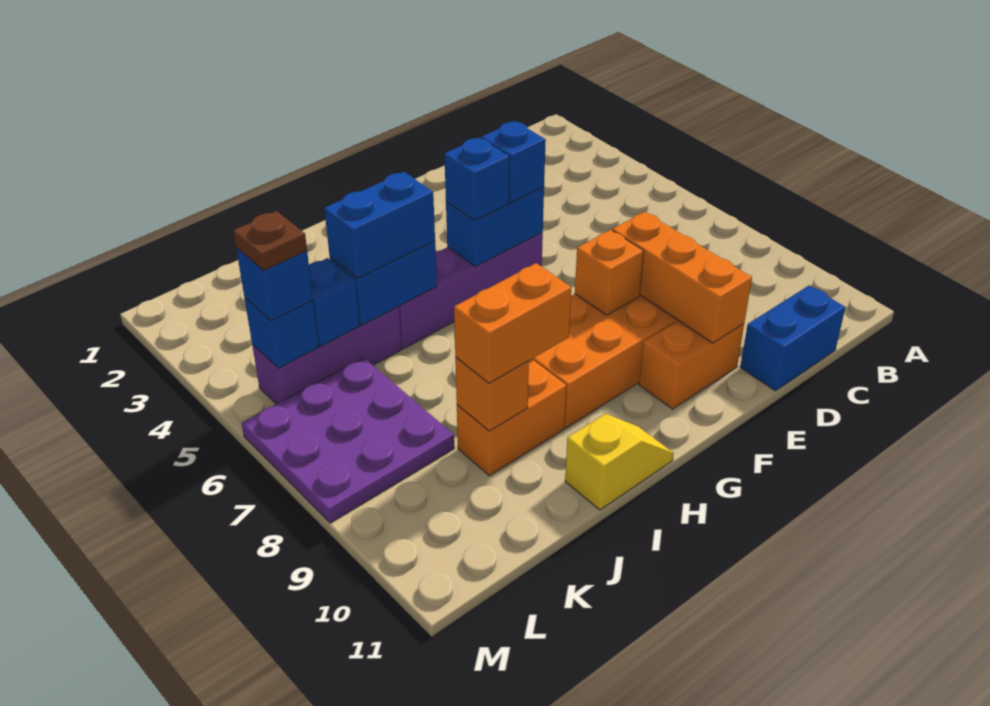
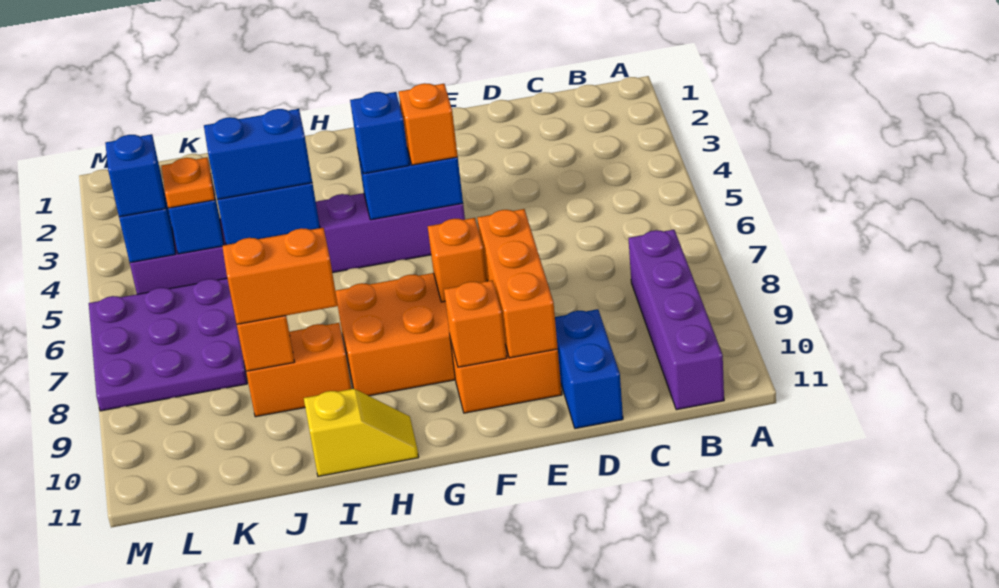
none -> purple brick B8:B11 level 1
blue brick C11:D11 level 1 -> blue brick D10:D11 level 1
blue brick F5 level 3 -> orange brick F5 level 3
none -> orange brick F10 level 2
none -> orange plate K5 level 3
brown plate L5 level 4 -> none

